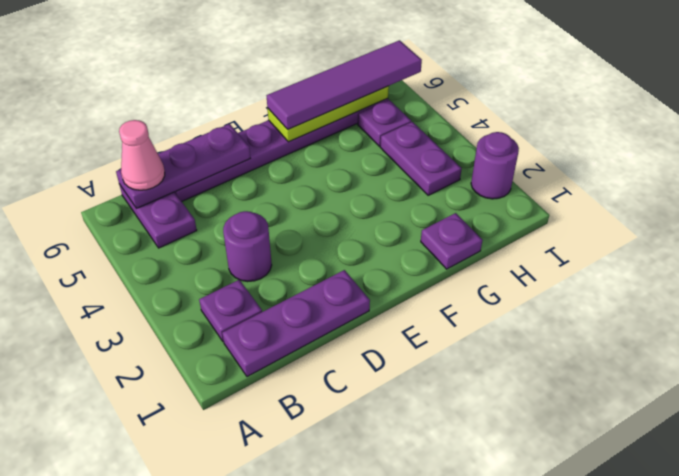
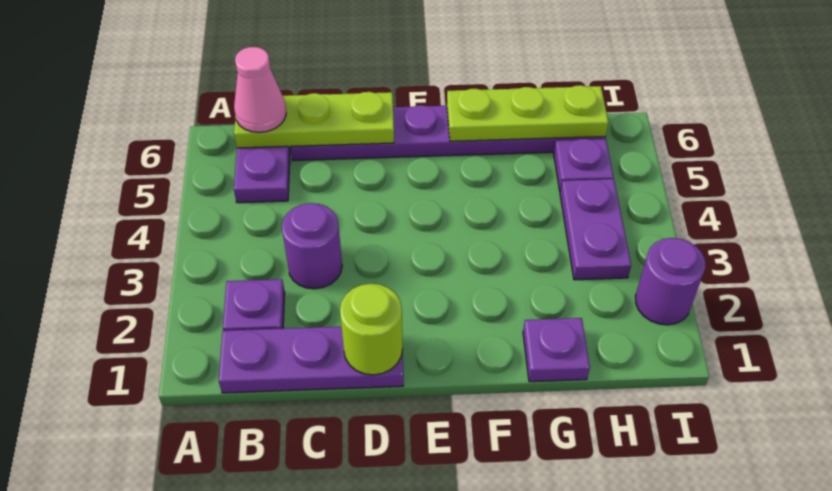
purple plate B6:D6 level 2 -> lime plate B6:D6 level 2
none -> lime round brick D1 level 2
purple tile F6:I6 level 3 -> none

